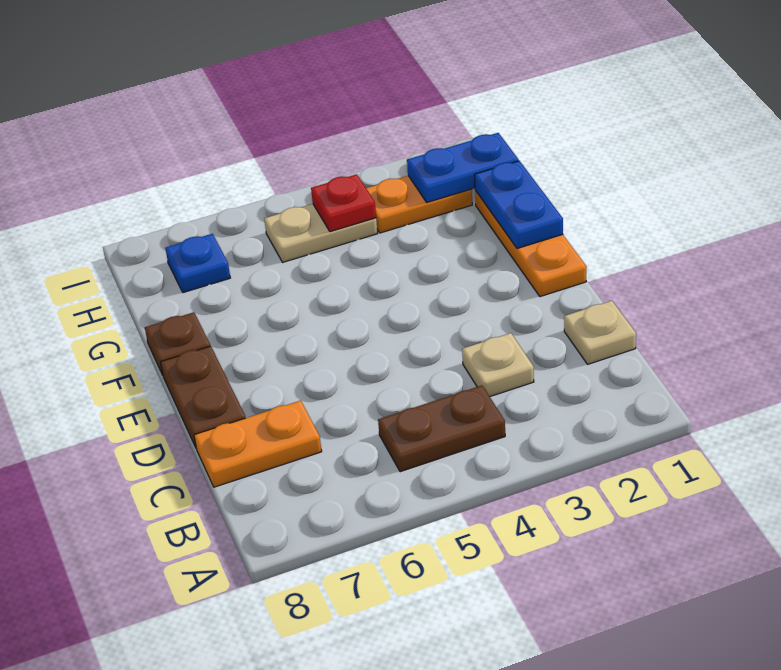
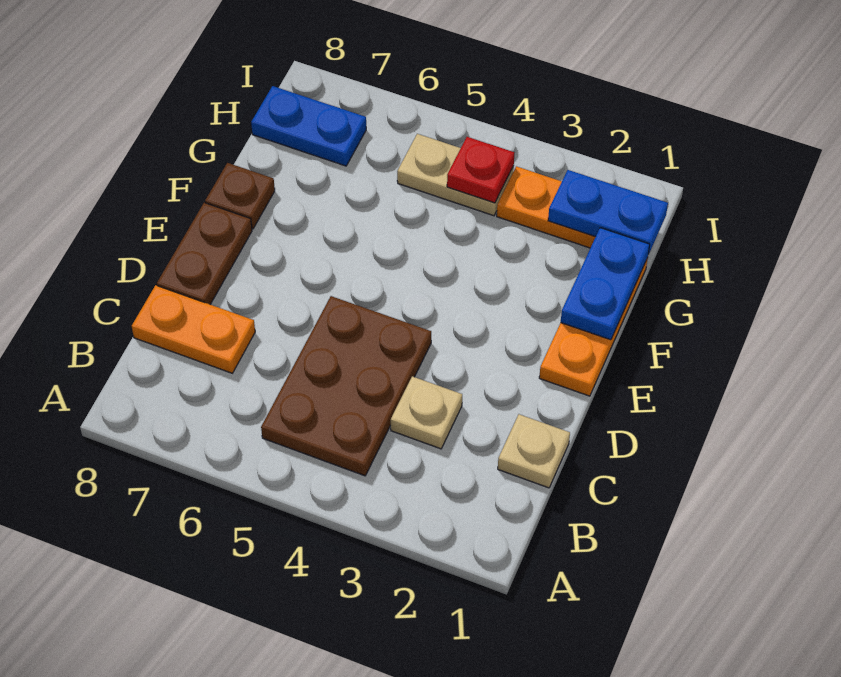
brown plate B4:B5 level 1 -> brown plate B4:D5 level 1
blue plate H7 level 1 -> blue plate H7:H8 level 1

